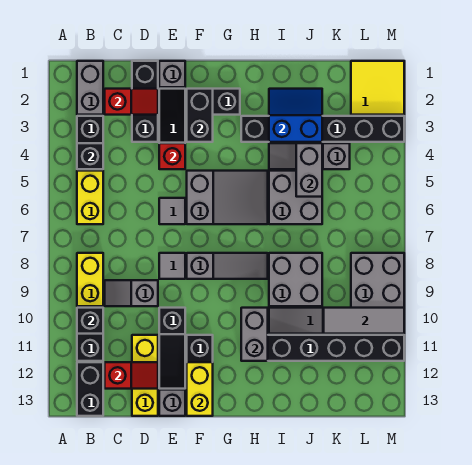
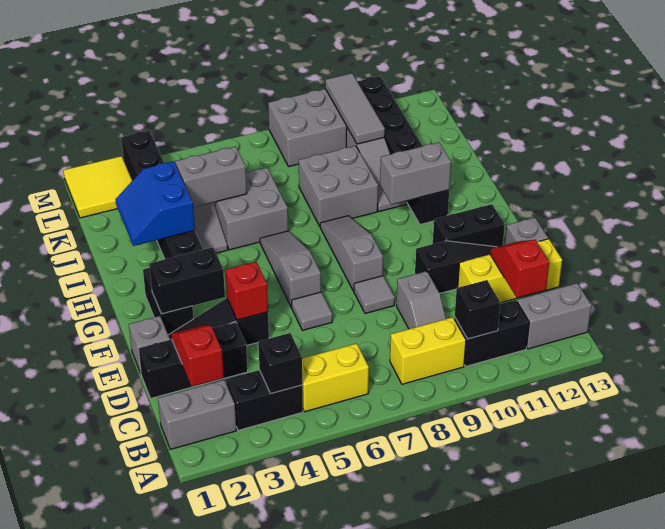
black brick B12:B13 level 1 -> grey brick B12:B13 level 1
grey slope F5:H6 level 1 top F -> grey slope F6:H6 level 1 top F
yellow brick F12:F13 level 2 -> none

